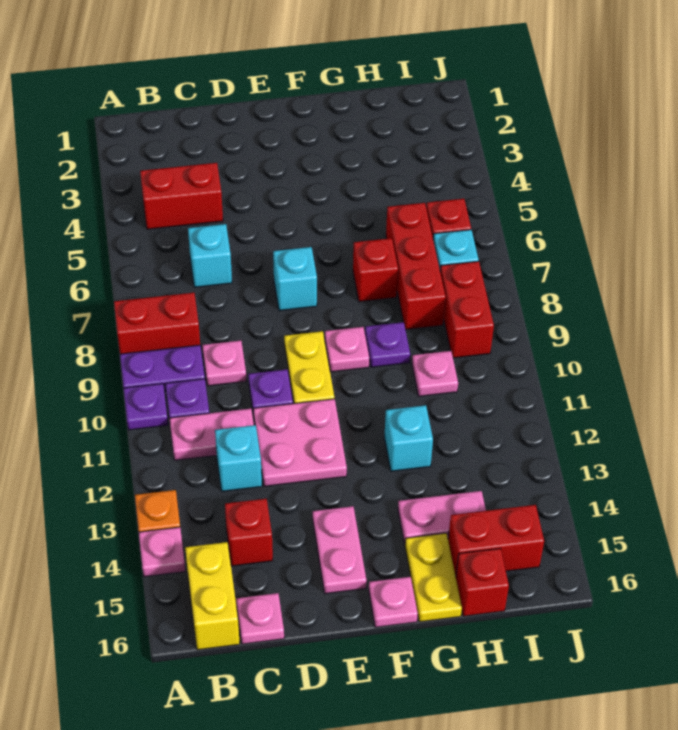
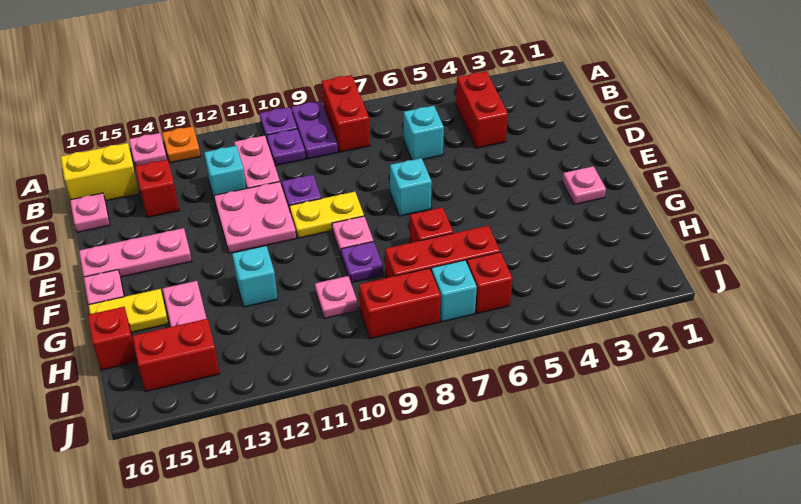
pink plate C9 level 1 -> pink plate F2 level 1
pink plate E14:E15 level 1 -> pink plate E14:E16 level 1
red brick H15:I15 level 1 -> red brick I14:I15 level 1

